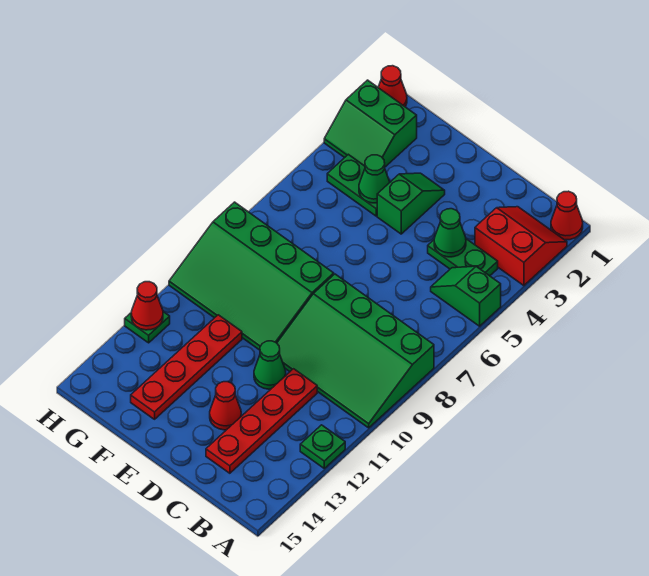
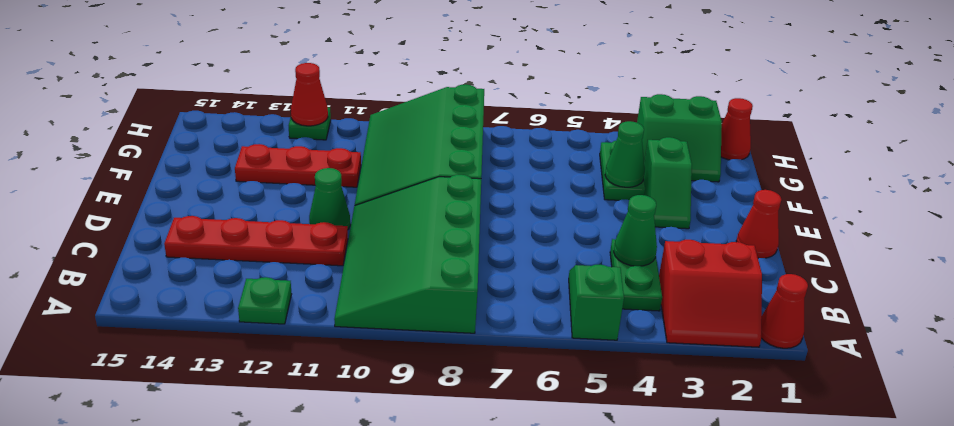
red slope A2:B3 level 1 top 3 -> red slope A2:B3 level 1 top B
red cone D13 level 1 -> red cone D1 level 1
green slope E3:E4 level 1 top 4 -> green slope E3:F3 level 1 top F
red plate F11:F14 level 1 -> red plate F11:F13 level 1
green slope G2:H3 level 1 top 2 -> green slope G2:H3 level 1 top H

